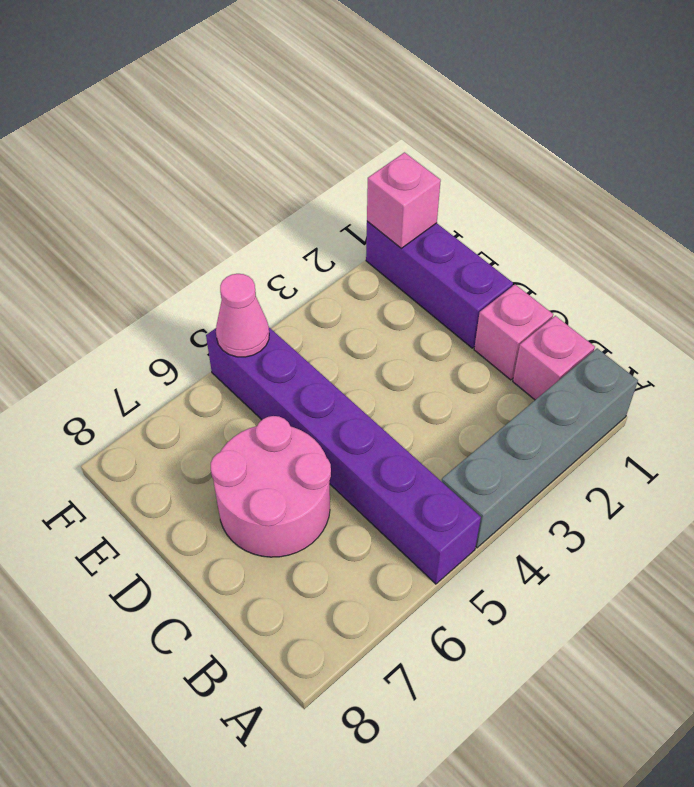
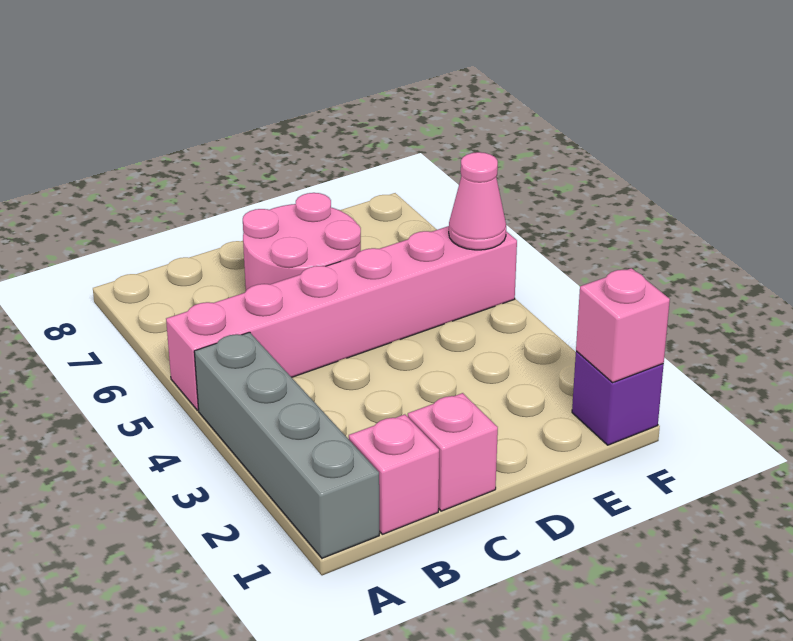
purple brick A5:F5 level 1 -> pink brick A5:F5 level 1
purple brick D1:F1 level 1 -> purple brick F1 level 1

